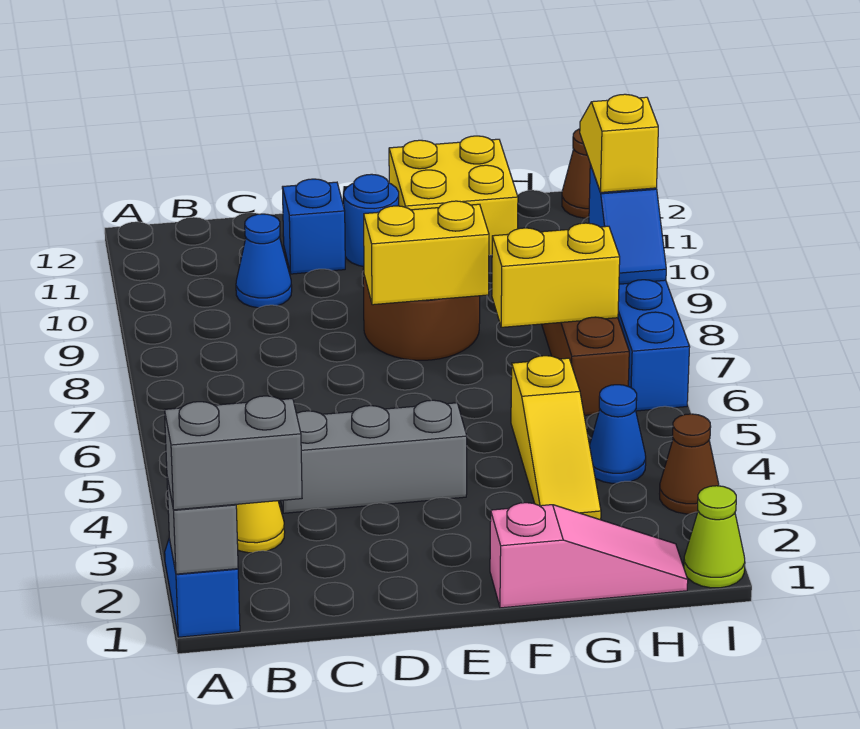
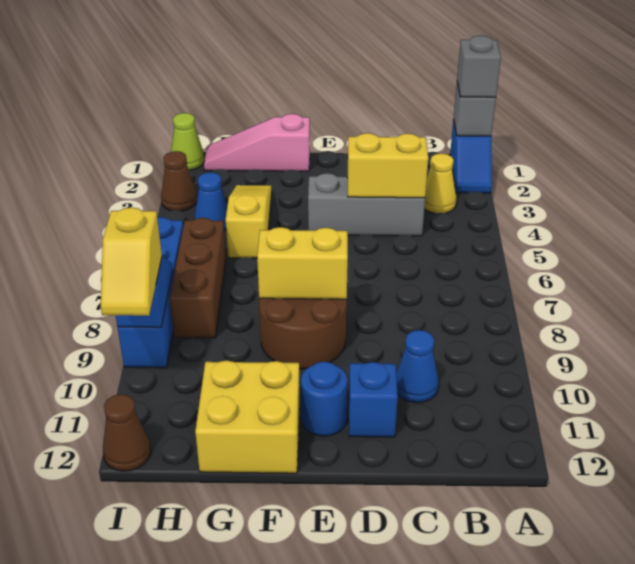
grey brick A1:B1 level 3 -> grey brick A1 level 3
yellow brick G7:H7 level 2 -> yellow brick C4:D4 level 2

